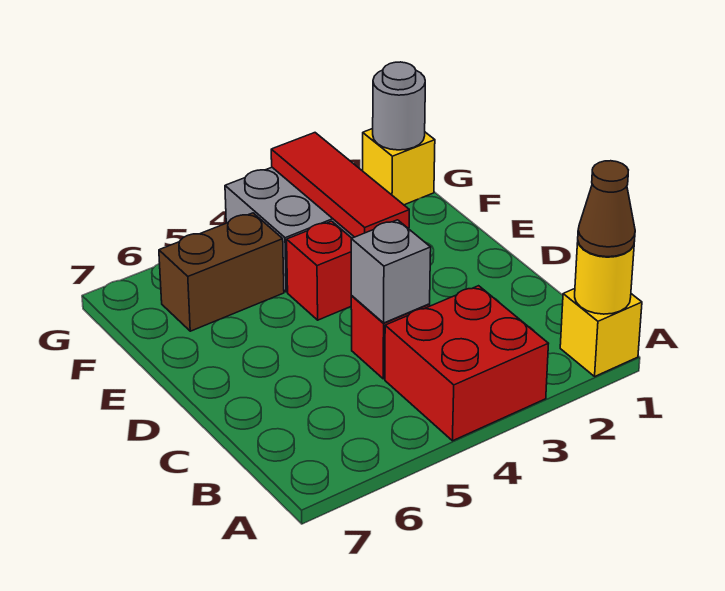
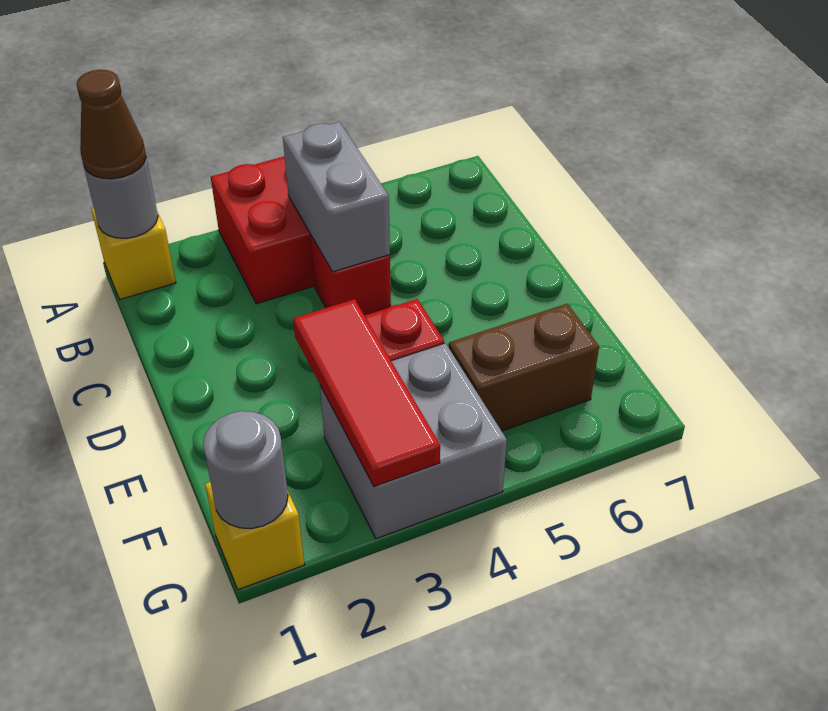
yellow round brick A1 level 2 -> grey round brick A1 level 2
grey brick C4 level 2 -> grey brick B4:C4 level 2

